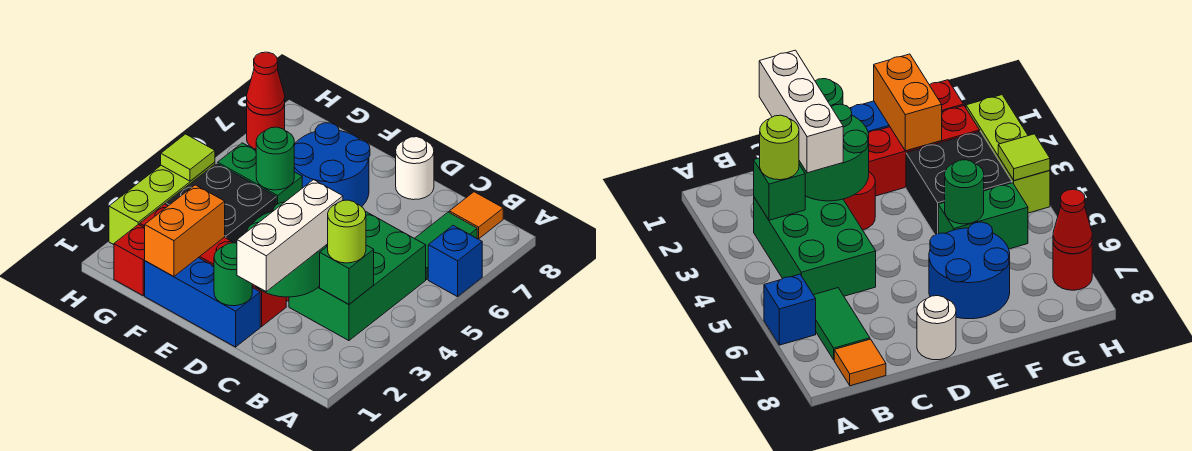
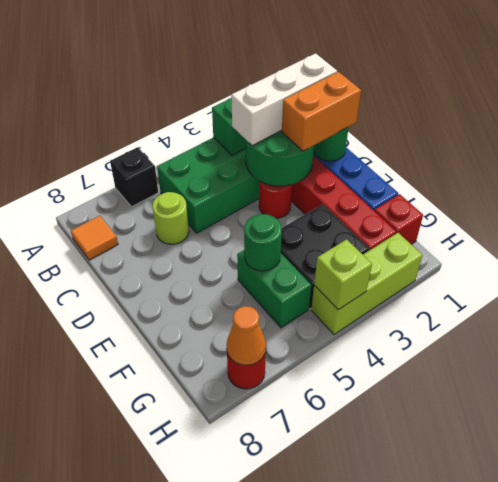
blue brick A6 level 1 -> black brick A6 level 1
lime round brick B3 level 3 -> lime round brick C6 level 1
green tile B6:B7 level 1 -> none
white round brick D8 level 1 -> none
blue round brick E6:F7 level 1 -> none
orange brick F1:F2 level 2 -> orange brick D1:D2 level 3
lime tile H4 level 2 -> lime brick H4 level 2
red cone H7 level 2 -> orange cone H7 level 2

